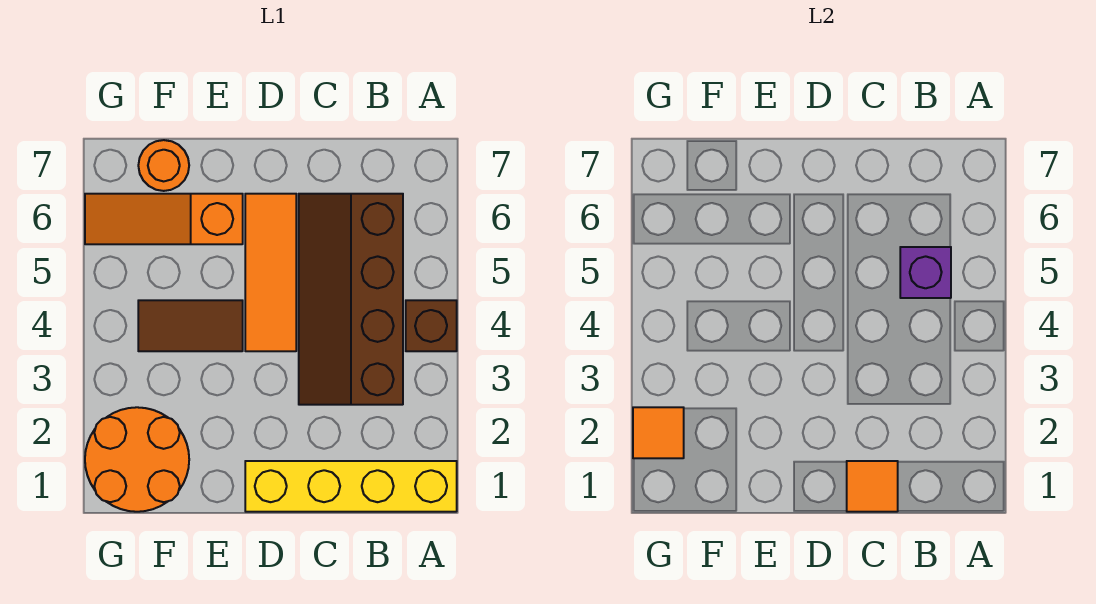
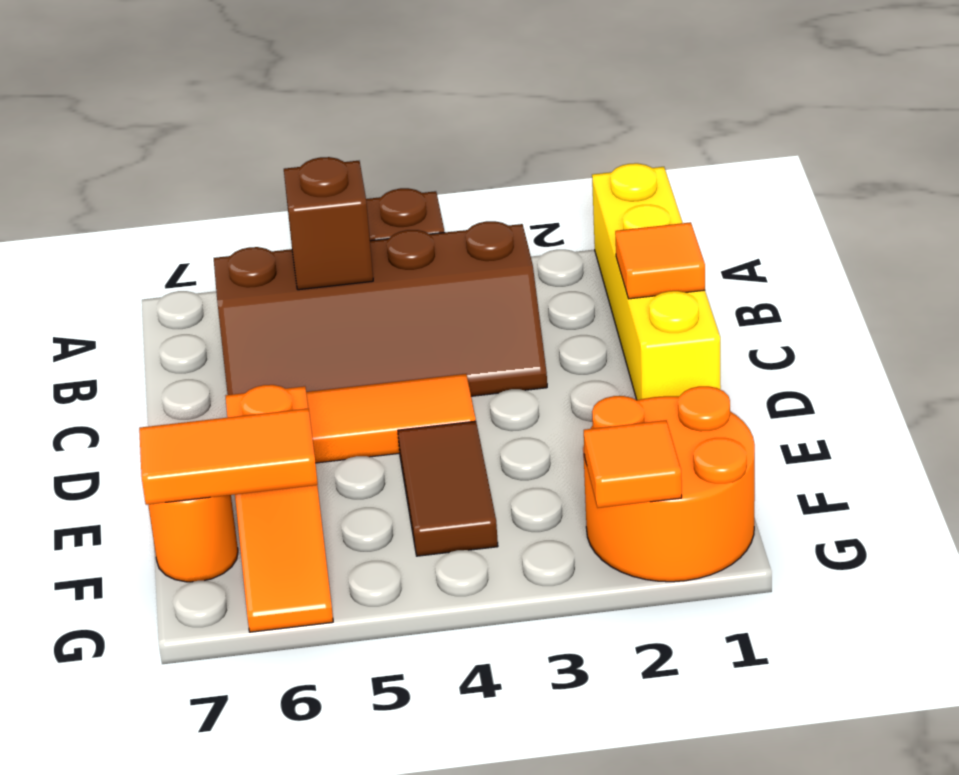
purple brick B5 level 2 -> brown brick B5 level 2
none -> orange tile F6:F7 level 2

